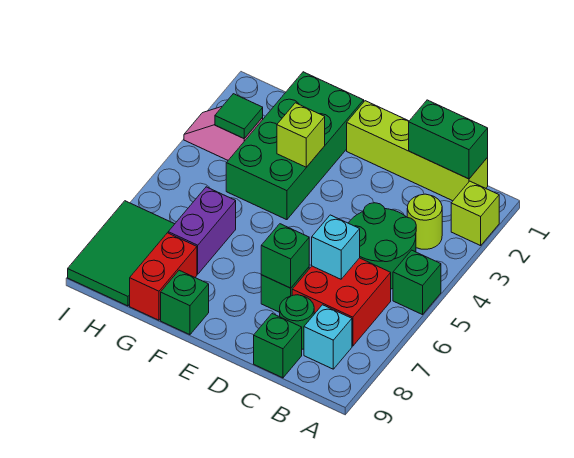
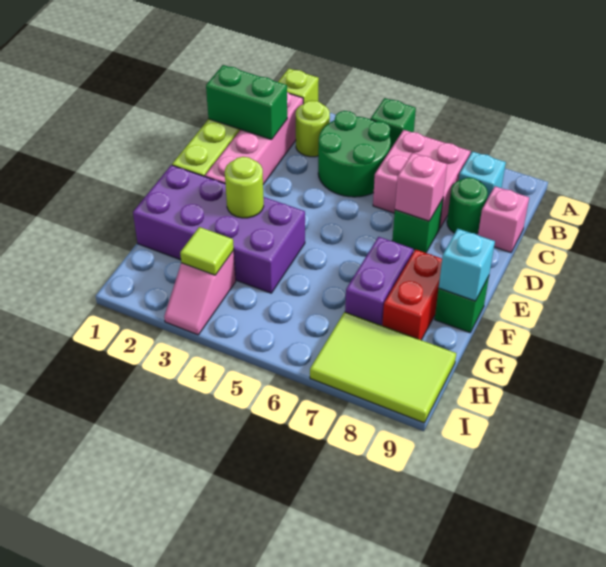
green brick B1:C1 level 2 -> green brick C1:C2 level 2
none -> pink brick B2:E2 level 1
red brick B6:C7 level 1 -> pink brick B6:C7 level 1
cyan brick C6 level 2 -> cyan brick F9 level 2
green brick C9 level 1 -> pink brick C9 level 1
green brick D7 level 2 -> pink brick D7 level 2
green brick F1:G4 level 1 -> purple brick F1:G4 level 1
lime brick F3 level 2 -> lime round brick F3 level 2
purple brick G6:G7 level 1 -> purple brick F7:G7 level 1
red brick G8:G9 level 1 -> red brick F8:G8 level 1
green tile H3 level 2 -> lime tile H3 level 2
green tile H7:I9 level 1 -> lime tile H7:I9 level 1

